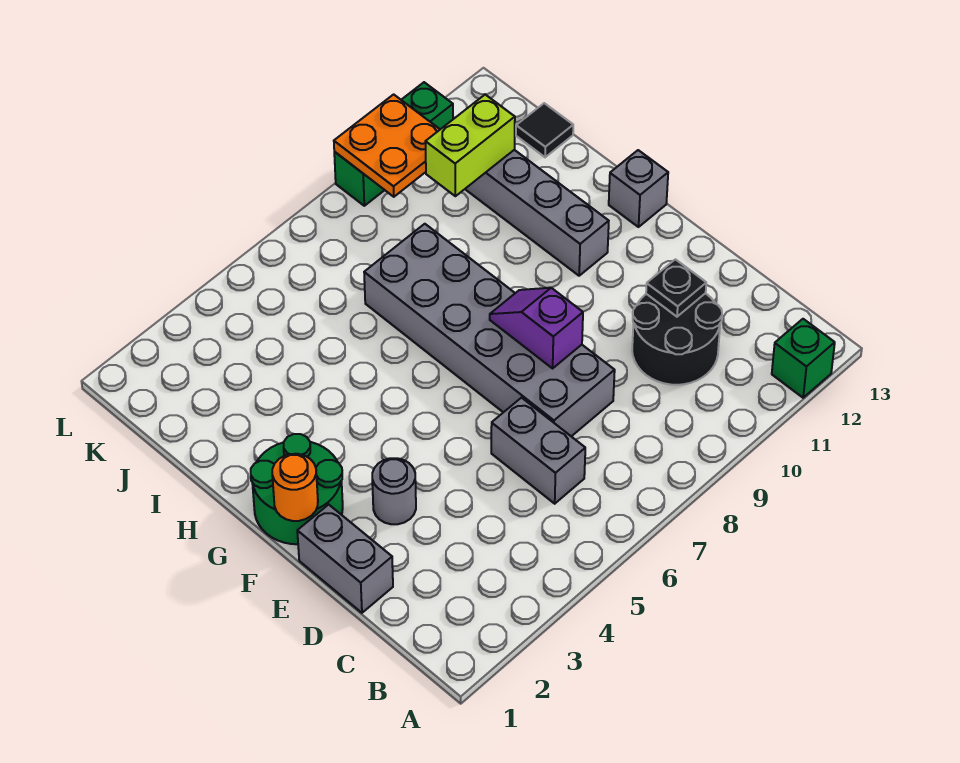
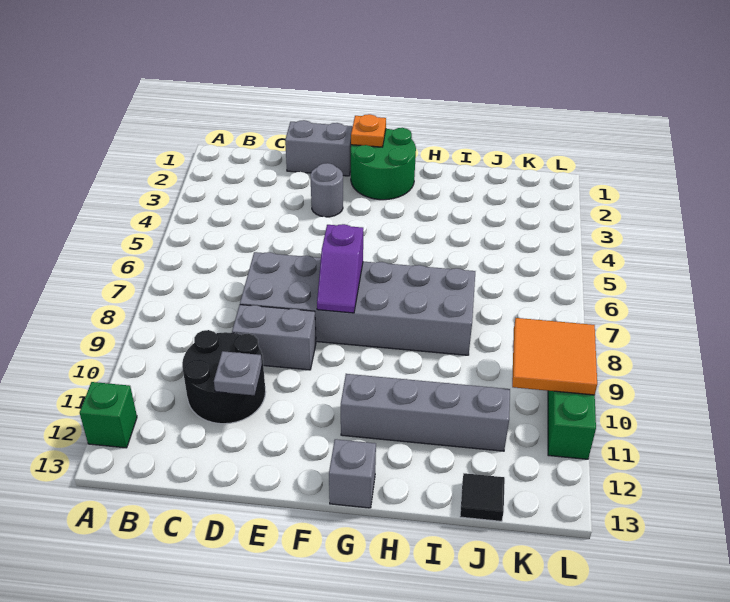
grey brick C6:D6 level 1 -> grey brick D9:E9 level 1
black plate D11 level 2 -> grey plate D11 level 2
purple slope E8:F8 level 2 top E -> purple slope F7:F8 level 2 top 7
orange round brick F1 level 2 -> orange plate F1 level 2
lime brick J10:J11 level 2 -> none
orange plate K9:L10 level 2 -> orange tile K9:L10 level 2

